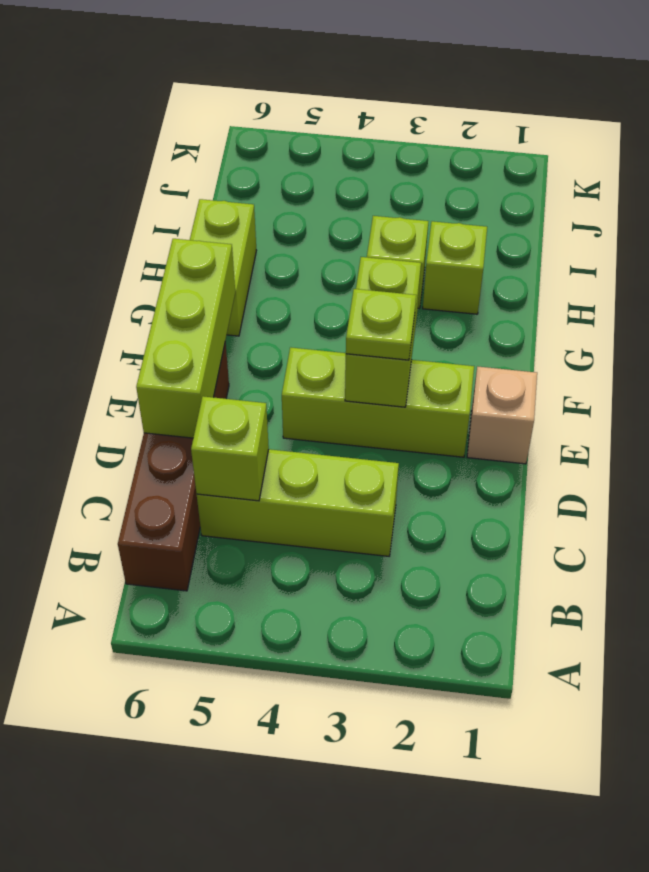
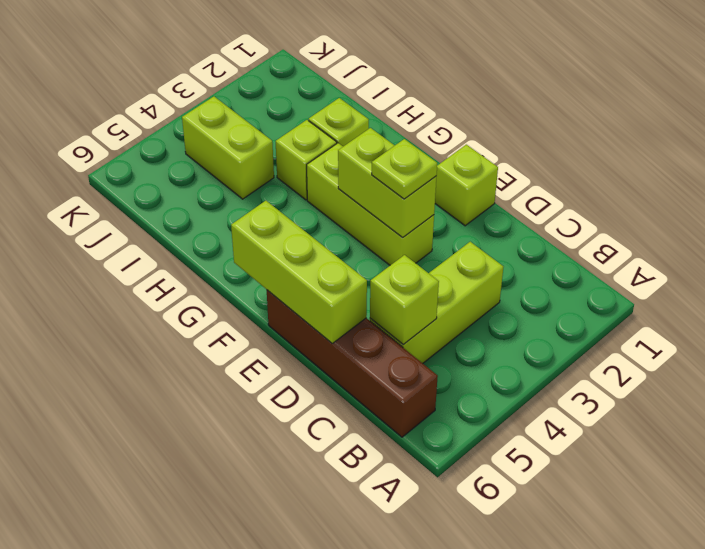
tan brick E1 level 1 -> lime brick E1 level 1
lime brick E2:E4 level 1 -> lime brick E3:G3 level 1
lime brick G6:H6 level 1 -> lime brick I4:J4 level 1

